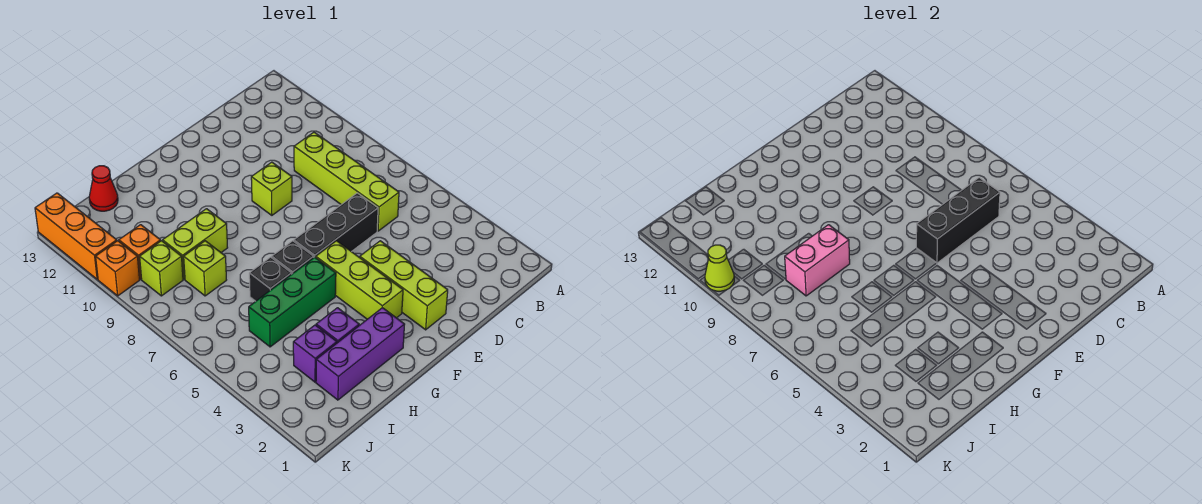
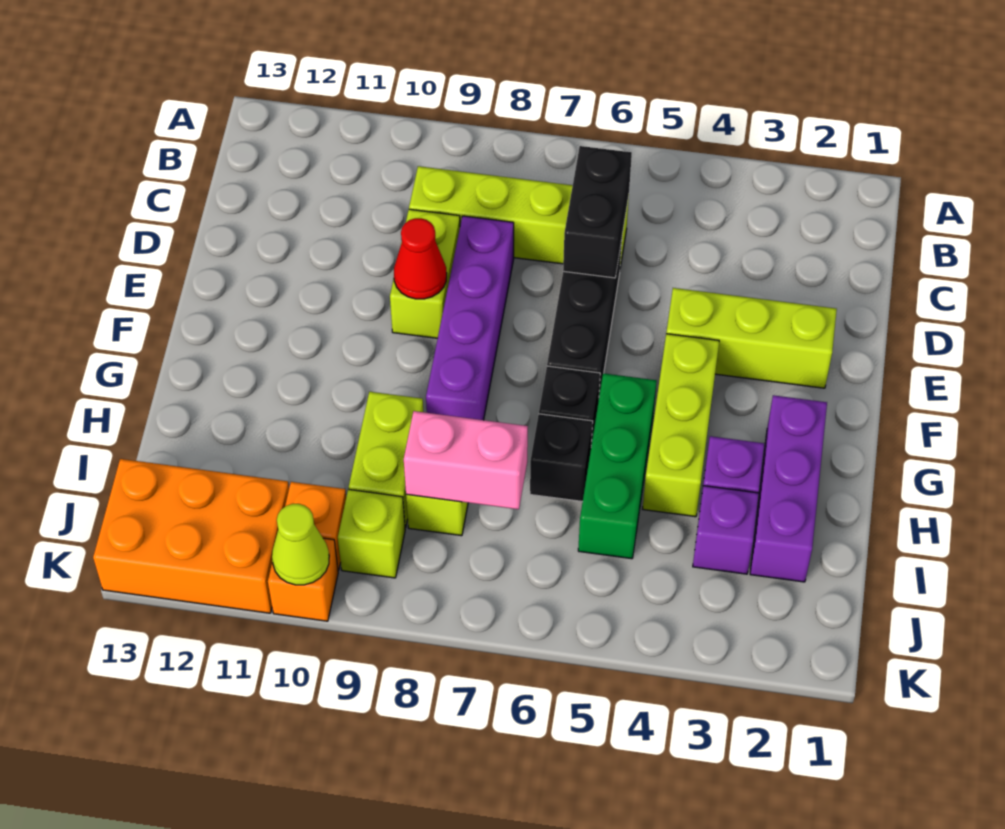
black brick C6:E6 level 2 -> black brick C6:D6 level 2
none -> purple brick D8:G8 level 1
lime brick E9 level 1 -> lime brick D9:E9 level 1
lime brick F3:F5 level 1 -> lime brick F4:H4 level 1
pink brick H8:I8 level 2 -> pink brick I7:I8 level 2
red cone I13 level 1 -> red cone E9 level 2
orange brick K11:K13 level 1 -> orange brick J11:K13 level 1

